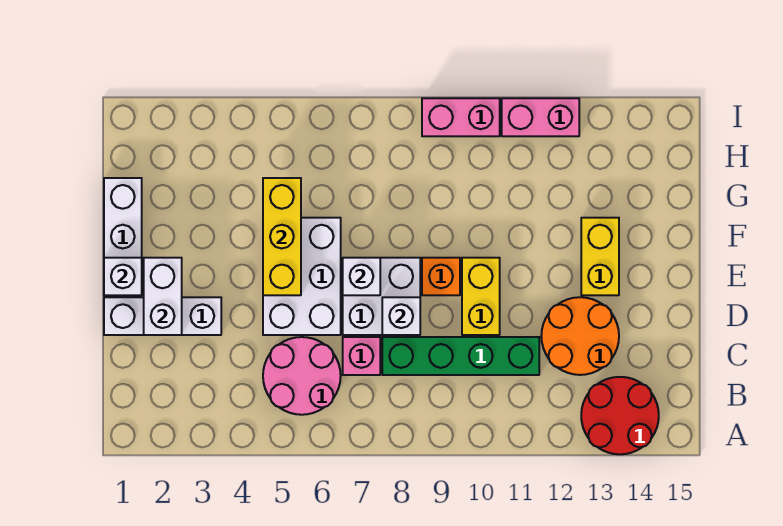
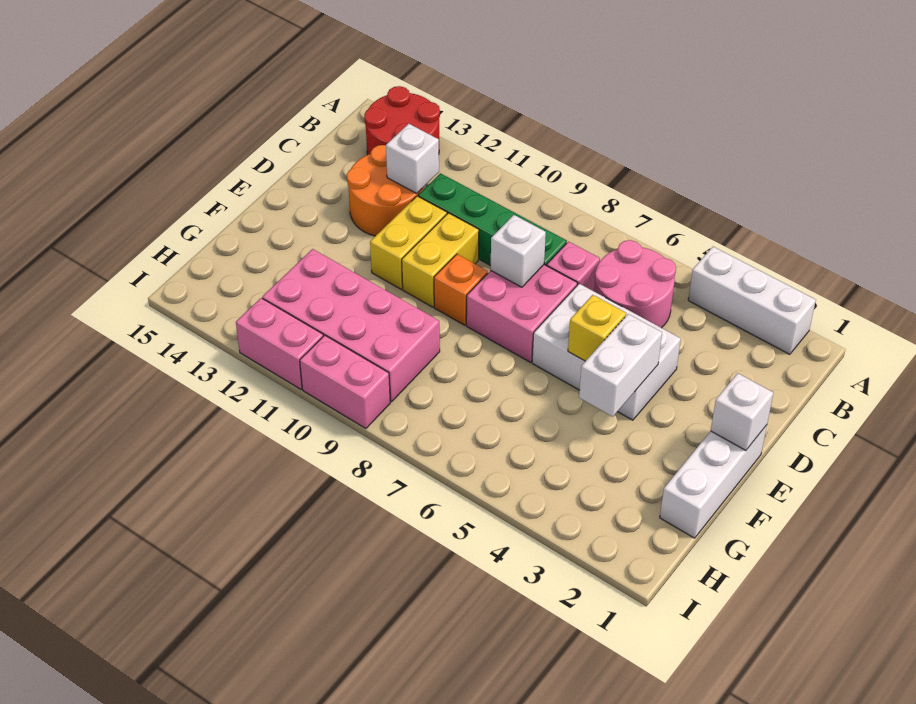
white brick D1:D3 level 1 -> white brick A2:A4 level 1
white brick D2:E2 level 2 -> white brick E4:F4 level 2
white brick D5:F6 level 1 -> white brick D4:E6 level 1
white brick D7:E8 level 1 -> pink brick D7:E8 level 1
yellow brick E5:G5 level 2 -> yellow brick E5 level 2
white brick E7 level 2 -> white brick C12 level 2
yellow brick E13:F13 level 1 -> yellow brick D11:E11 level 1
none -> pink brick G9:H12 level 1

